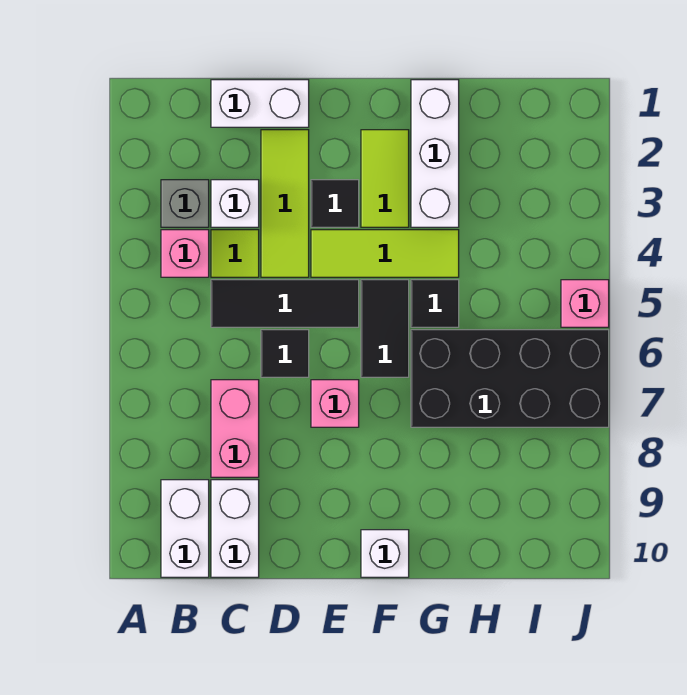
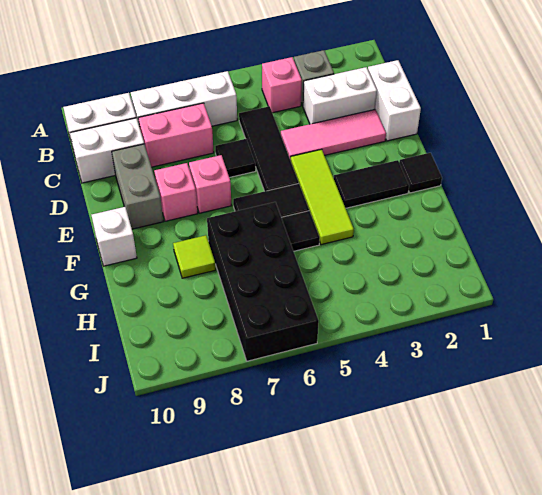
white brick C3 level 1 -> white brick C2:C3 level 1
lime tile C4 level 1 -> lime tile G8 level 1
lime tile D2:D4 level 1 -> pink tile D2:D4 level 1
none -> grey brick D9:E9 level 1
black tile E3 level 1 -> black tile F1 level 1
lime tile F2:F3 level 1 -> black tile F2:F3 level 1
white brick G1:G3 level 1 -> white brick B6:B8 level 1
pink brick J5 level 1 -> pink brick E8 level 1

